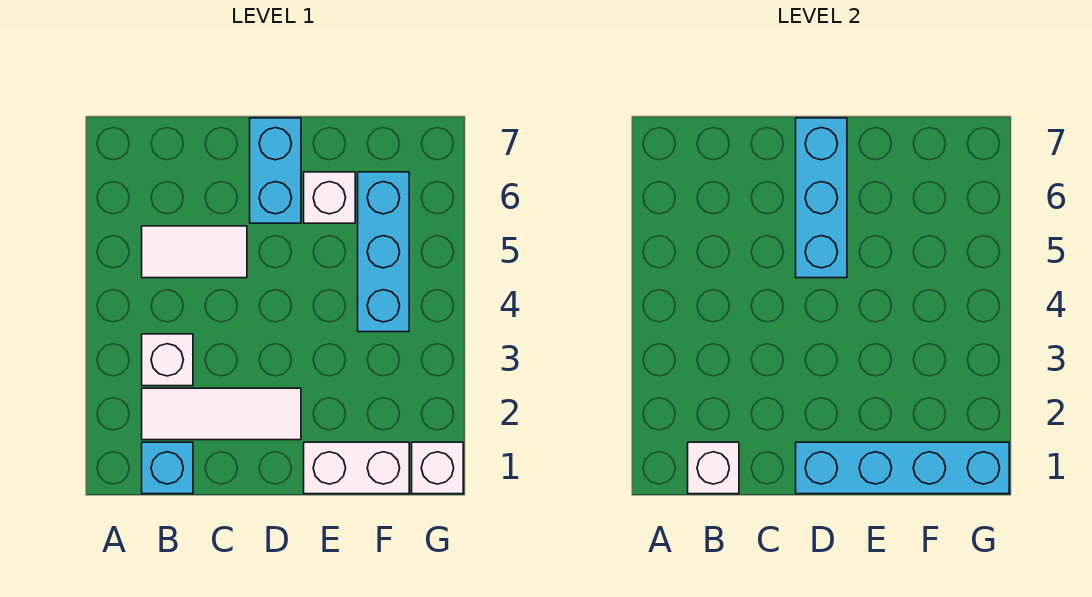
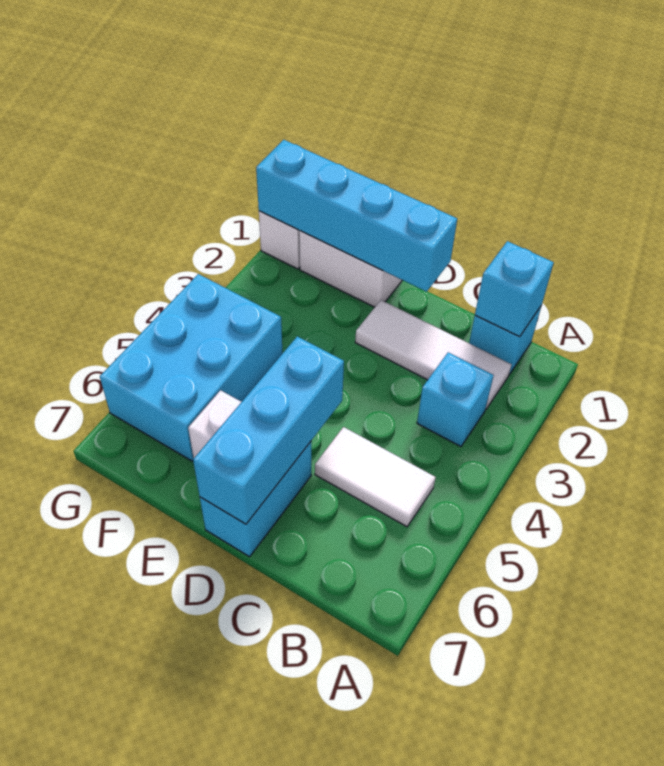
white brick B1 level 2 -> cyan brick B1 level 2
white brick B3 level 1 -> cyan brick B3 level 1
cyan brick F4:F6 level 1 -> cyan brick F4:G6 level 1

